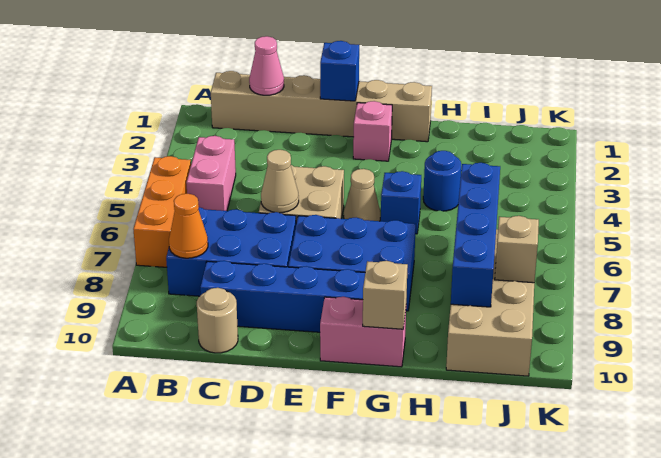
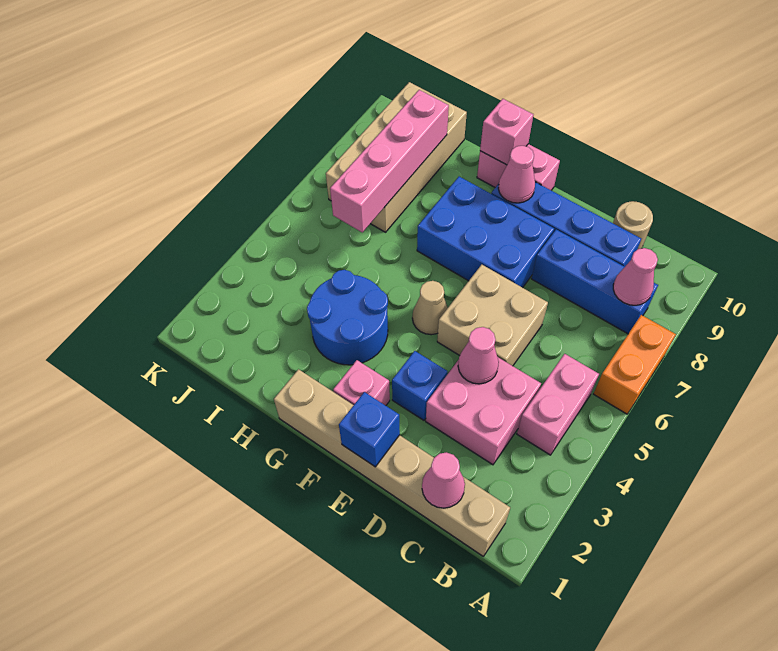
orange brick A5:A7 level 1 -> orange brick A6:A7 level 1
blue brick B7:D8 level 1 -> blue brick B8:D8 level 1
orange cone B8 level 2 -> pink cone B8 level 2
none -> pink brick C3:D4 level 1
none -> pink cone D4 level 2
tan cone D6 level 2 -> none
none -> pink cone F9 level 2
blue brick G5 level 1 -> blue brick E3 level 1
tan brick G10 level 2 -> pink brick G10 level 2
blue round brick H4 level 1 -> blue round brick G3:H4 level 1
blue brick I6:I9 level 2 -> pink brick I6:I9 level 2
tan brick J8 level 2 -> none

